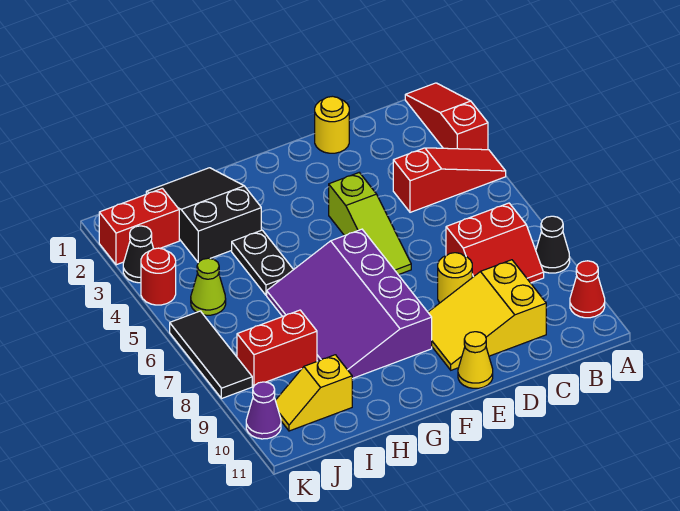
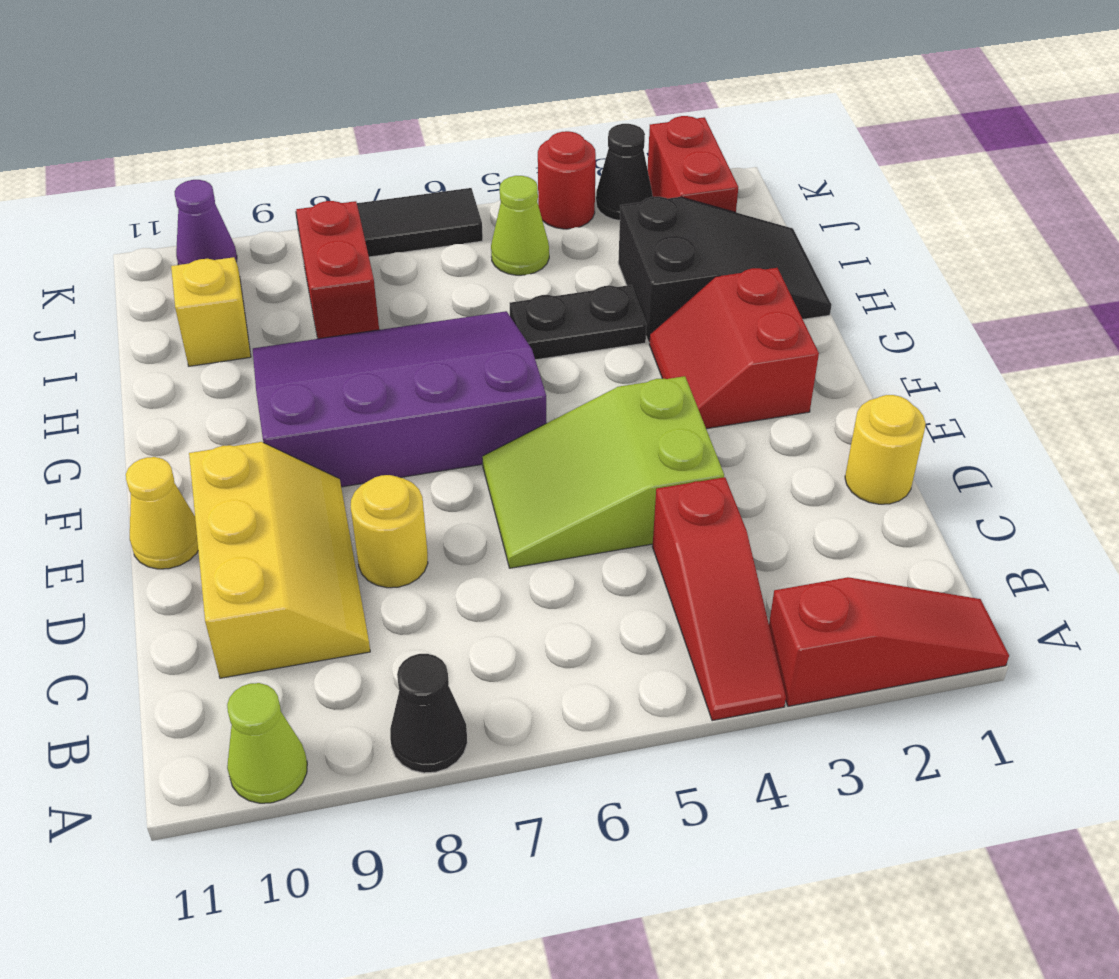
red cone A10 level 1 -> lime cone A10 level 1
red slope B7:C8 level 1 top 7 -> red slope F2:G3 level 1 top 2
yellow slope C9:E10 level 1 top C -> yellow slope C9:E10 level 1 top 10
lime slope E4:E6 level 1 top 4 -> lime slope D4:E6 level 1 top 4

